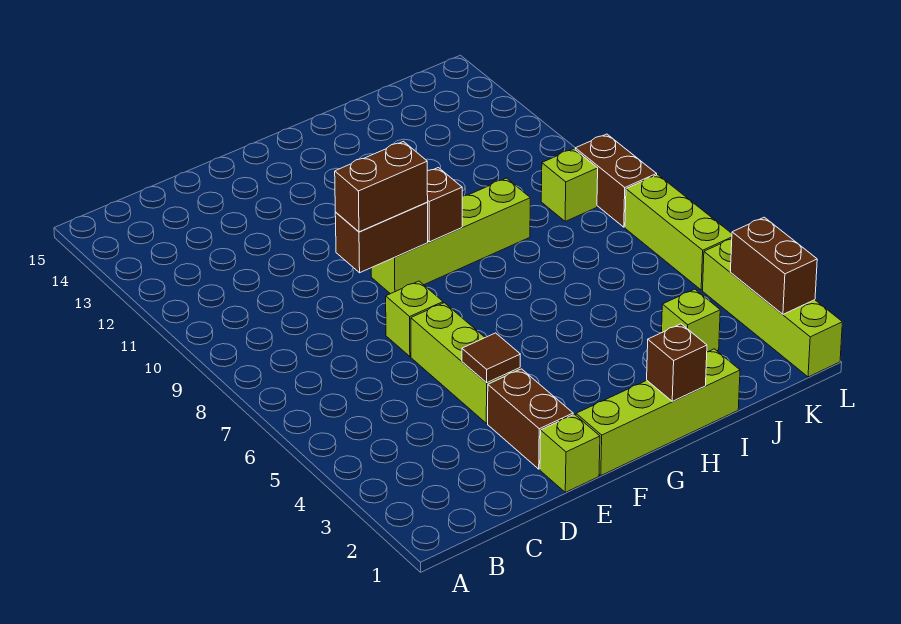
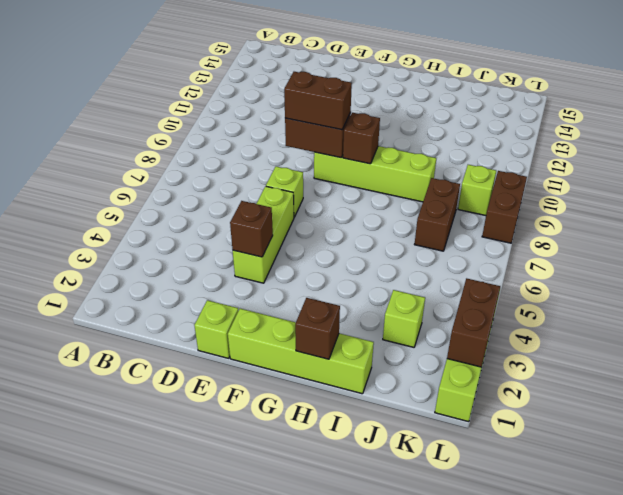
brown brick E2:E3 level 1 -> brown brick J7:J8 level 1
brown tile E4 level 2 -> brown brick E4 level 2
lime brick L5:L7 level 1 -> none

